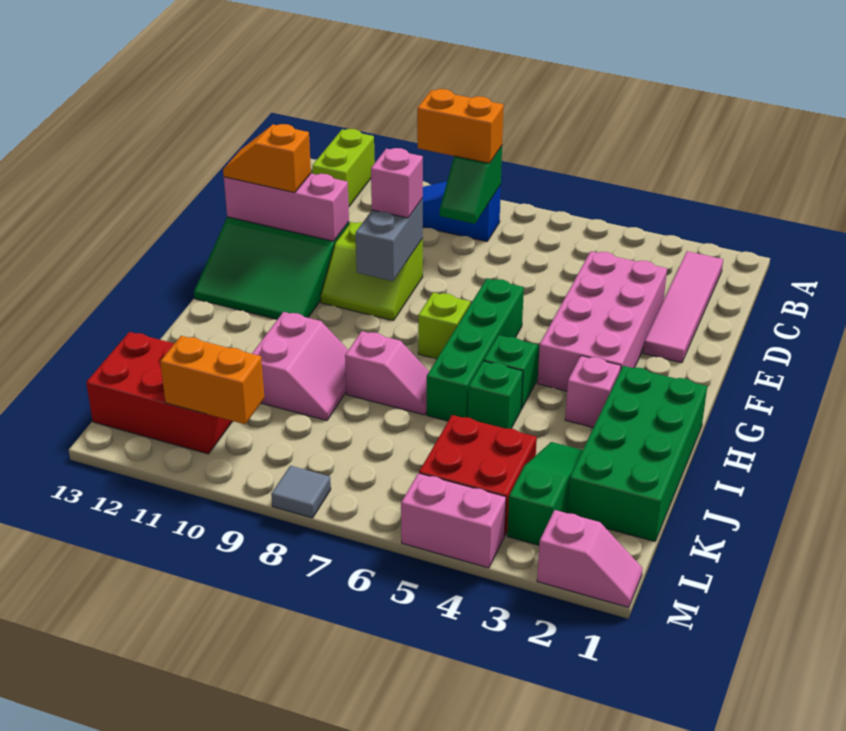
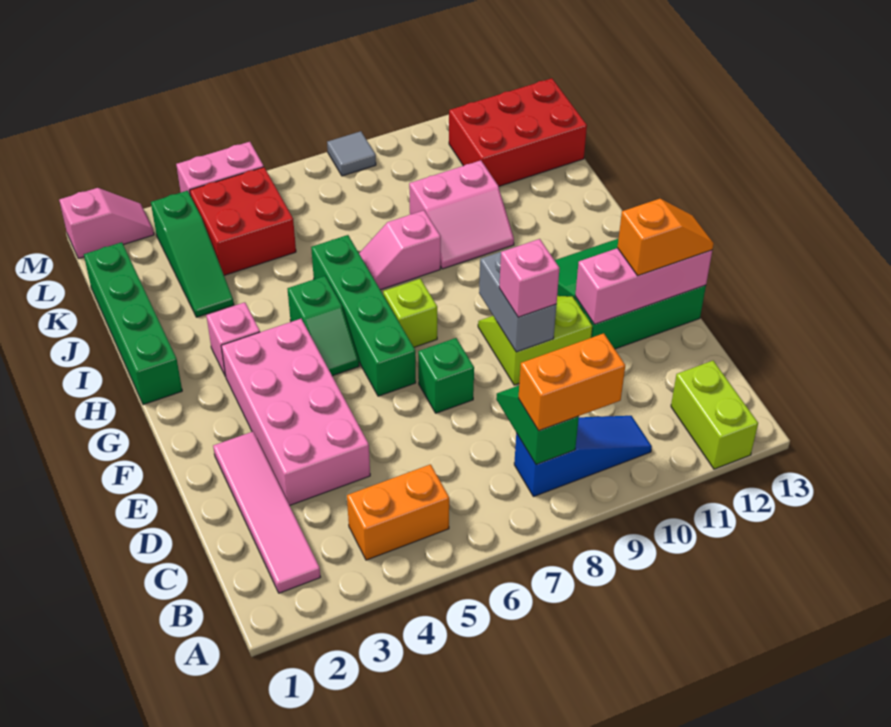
green brick H1:K2 level 1 -> green brick H1:K1 level 1
green brick I5 level 1 -> green brick E7 level 1
pink slope I9:J10 level 1 top 10 -> pink slope I9:J10 level 1 top J
orange brick L10:L11 level 2 -> orange brick B4:B5 level 1
pink slope M1:M2 level 1 top 2 -> pink slope M1:M2 level 1 top 1

